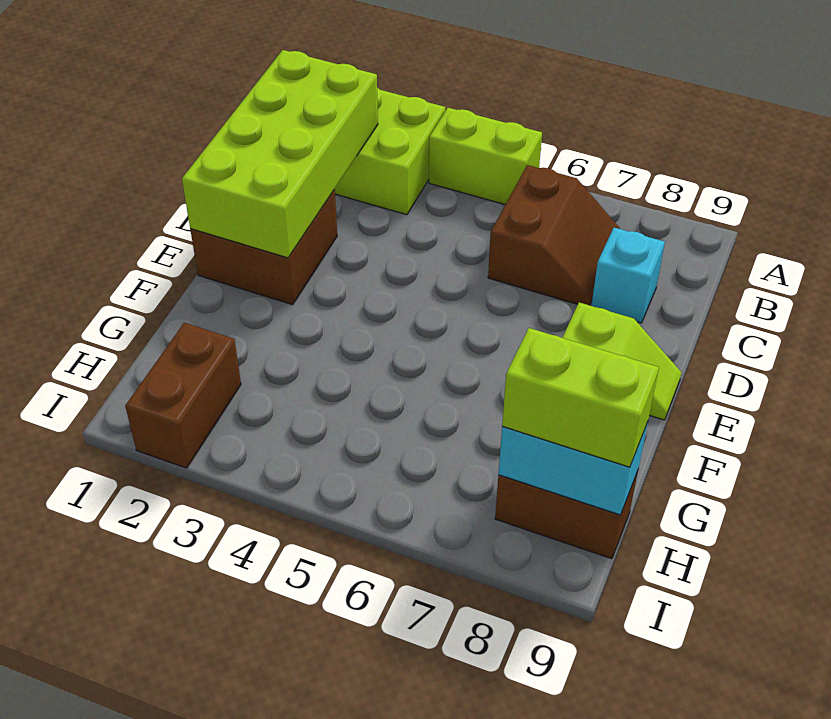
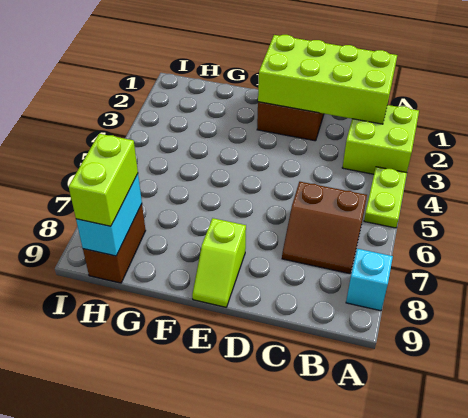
lime brick A4:A5 level 1 -> lime plate A4:A5 level 1
cyan brick C8 level 1 -> cyan brick A8 level 1
brown brick H2:I2 level 1 -> none

